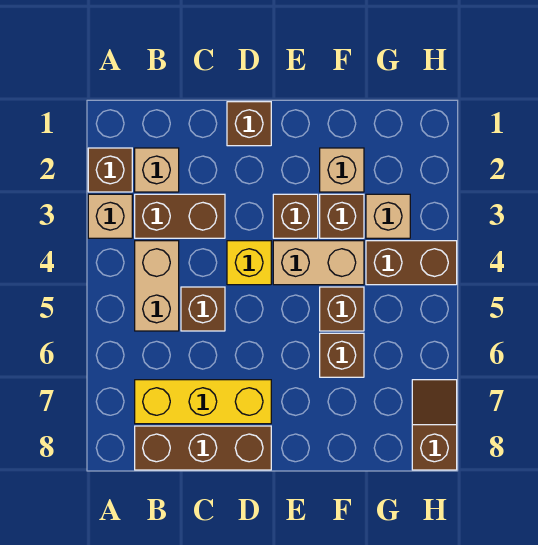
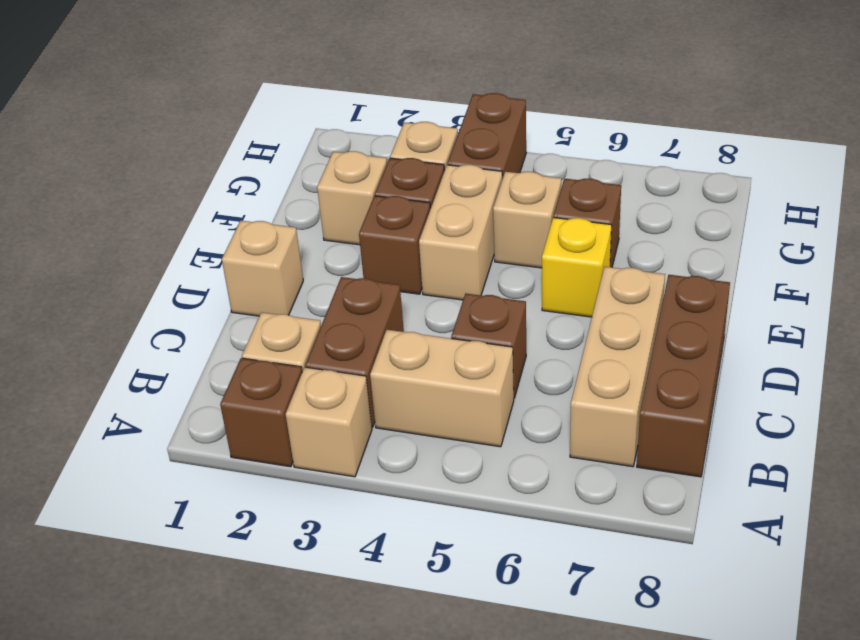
yellow brick B7:D7 level 1 -> tan brick B7:D7 level 1
brown brick D1 level 1 -> tan brick D1 level 1
yellow brick D4 level 1 -> yellow brick E6 level 1
brown brick F5 level 1 -> tan brick F5 level 1
brown slope H7:H8 level 1 top 8 -> none

